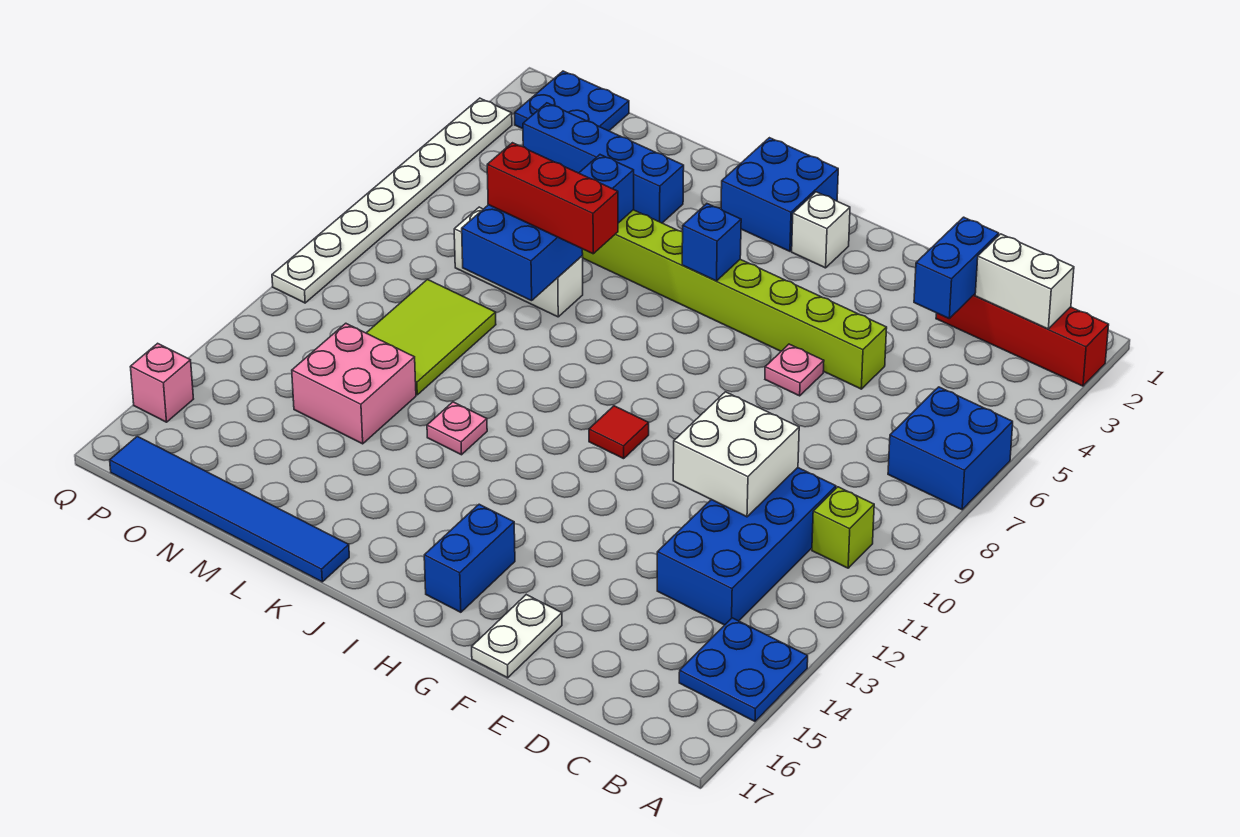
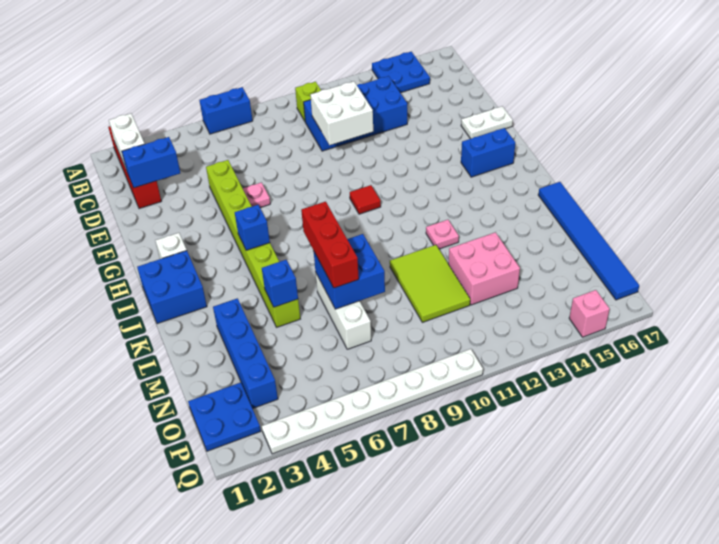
blue brick A6:B7 level 1 -> blue brick A6:A7 level 1
lime tile M9:N11 level 1 -> lime tile L10:N11 level 1

